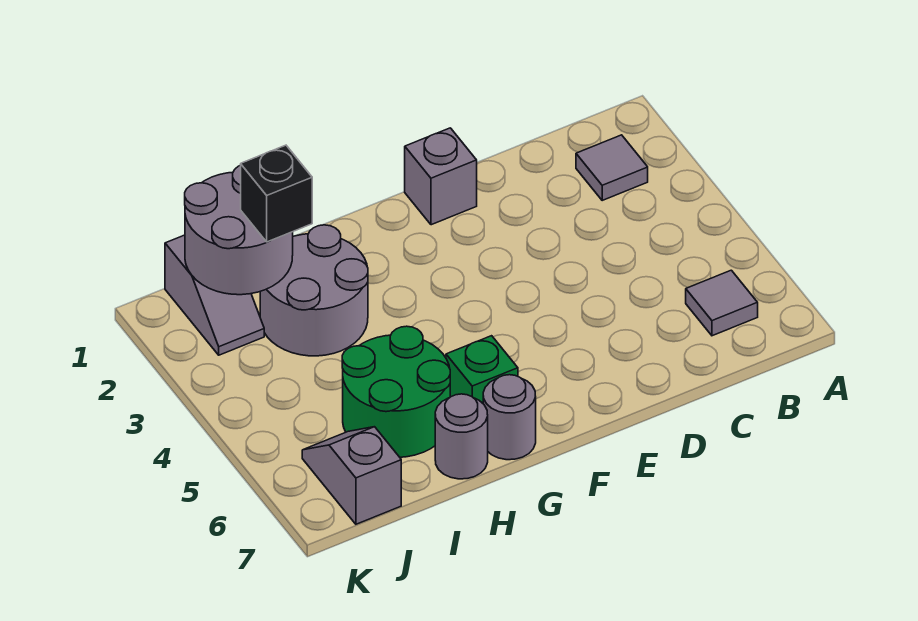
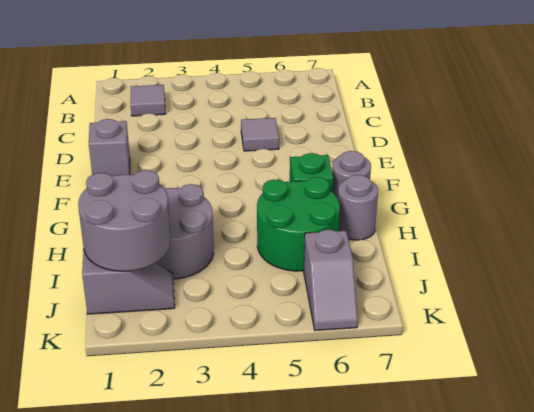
grey tile B6 level 1 -> grey tile D5 level 1
black brick I2 level 3 -> none
grey slope J6:J7 level 1 top 7 -> grey slope J6:K6 level 1 top J

